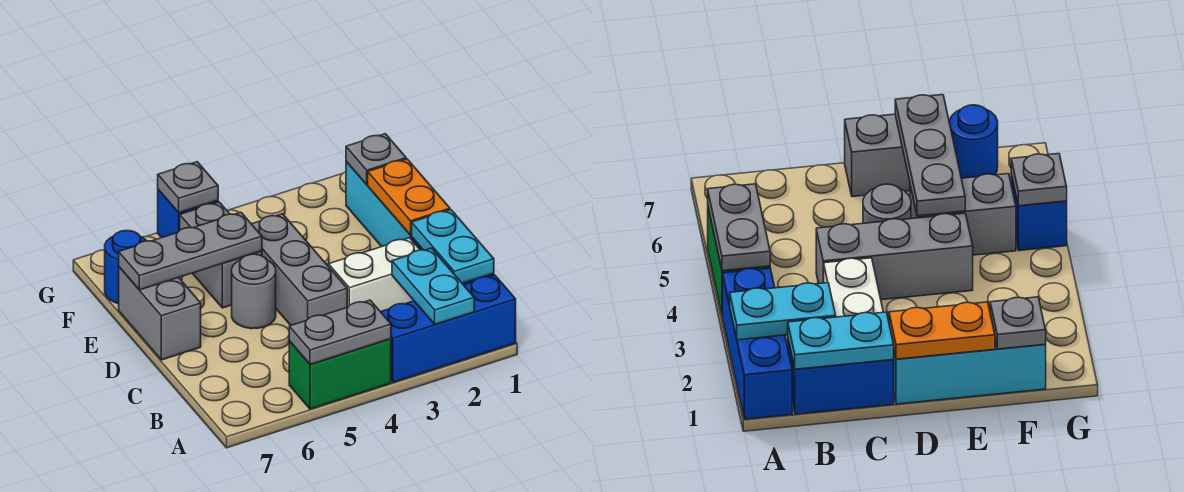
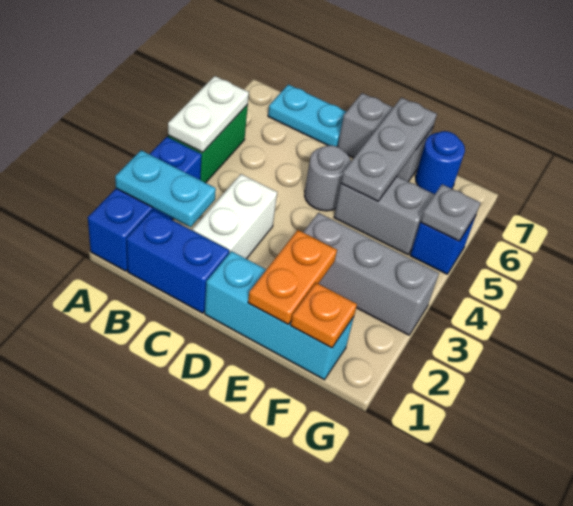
grey plate A4:A5 level 2 -> white plate A4:A5 level 2
cyan plate B1:C1 level 2 -> cyan plate B7:C7 level 1
grey brick C4:E4 level 1 -> grey brick E3:G3 level 1
orange plate D1:E1 level 2 -> orange plate E1:E2 level 2
grey plate F1 level 2 -> orange plate F1 level 2

